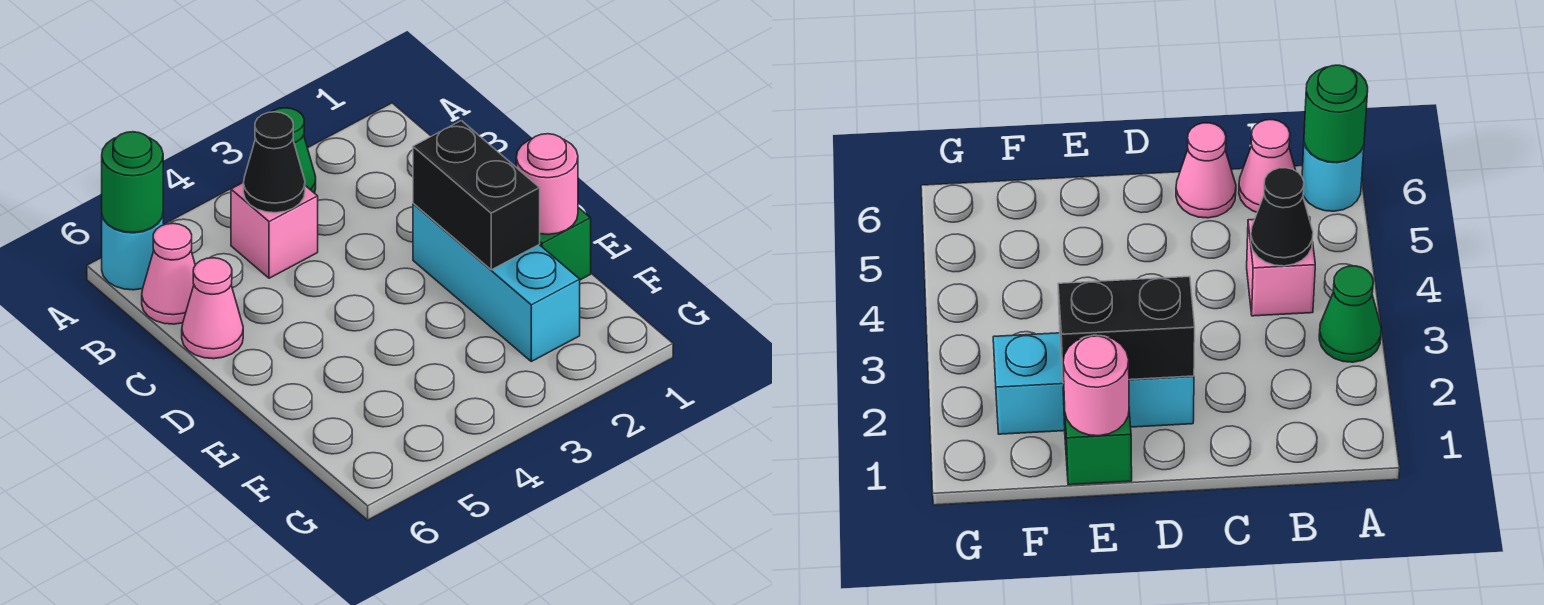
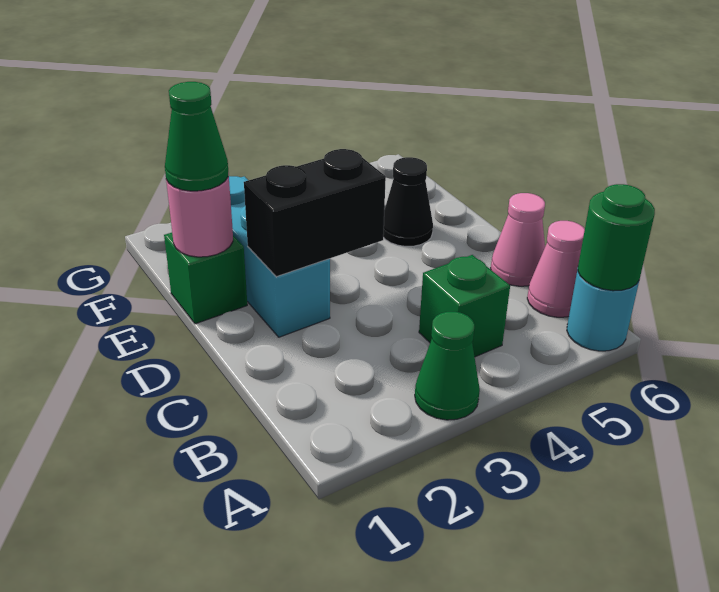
pink brick B4 level 1 -> green brick B4 level 1
black cone B4 level 2 -> black cone E5 level 1
black brick D2:E2 level 2 -> black brick D2:D3 level 2
none -> green cone E1 level 3

